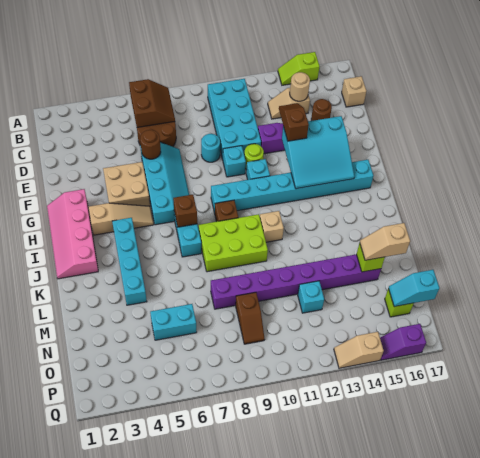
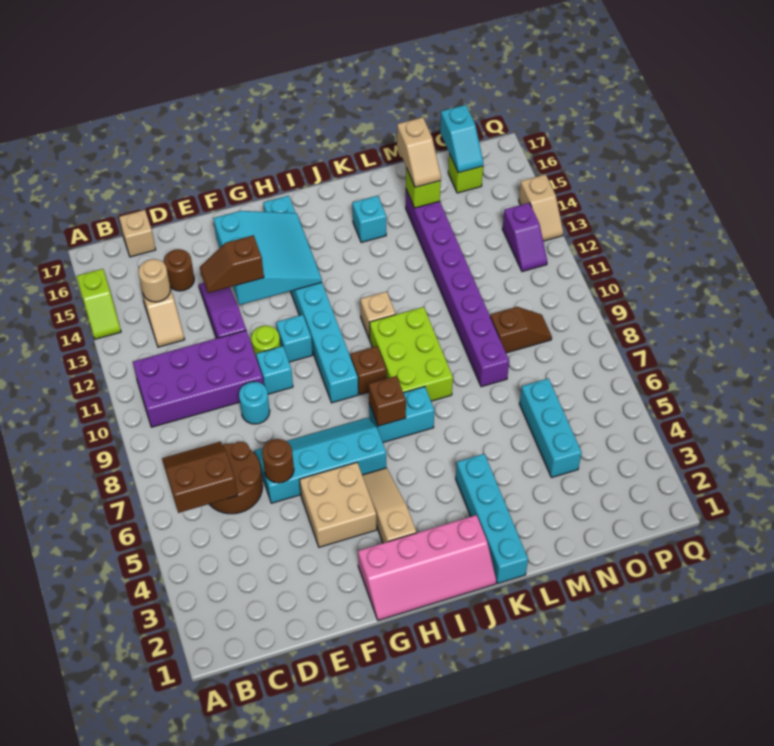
cyan brick B10:E11 level 1 -> purple brick B10:E11 level 1
cyan brick I4:L4 level 1 -> cyan brick K1:K4 level 1
cyan brick N5:N6 level 1 -> cyan brick N4:N6 level 1
cyan brick N12 level 1 -> cyan brick K15 level 1
purple slope Q15:Q16 level 1 top 16 -> purple slope P12:P13 level 1 top 13

